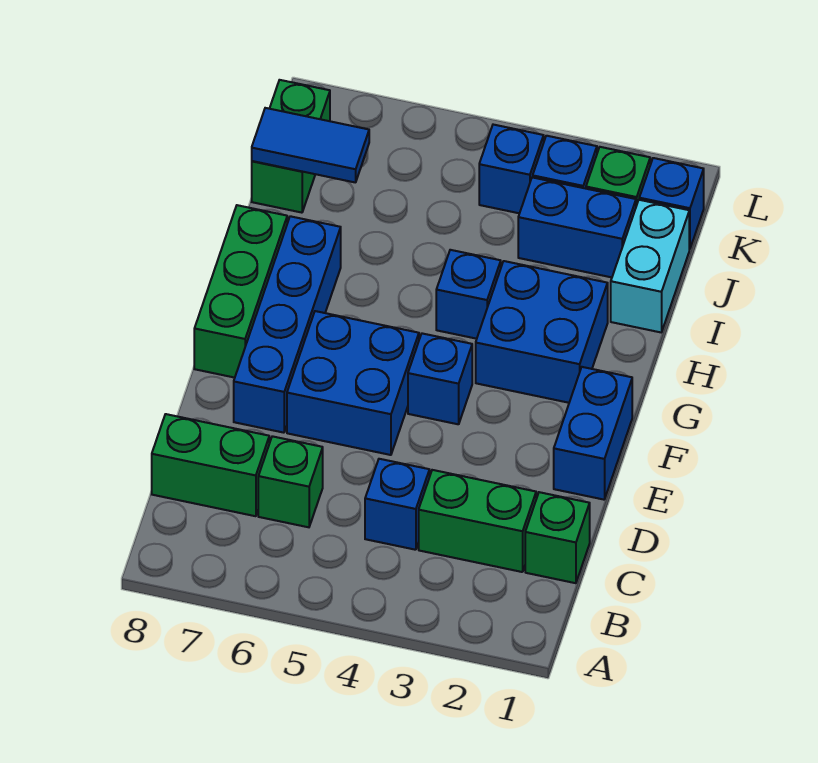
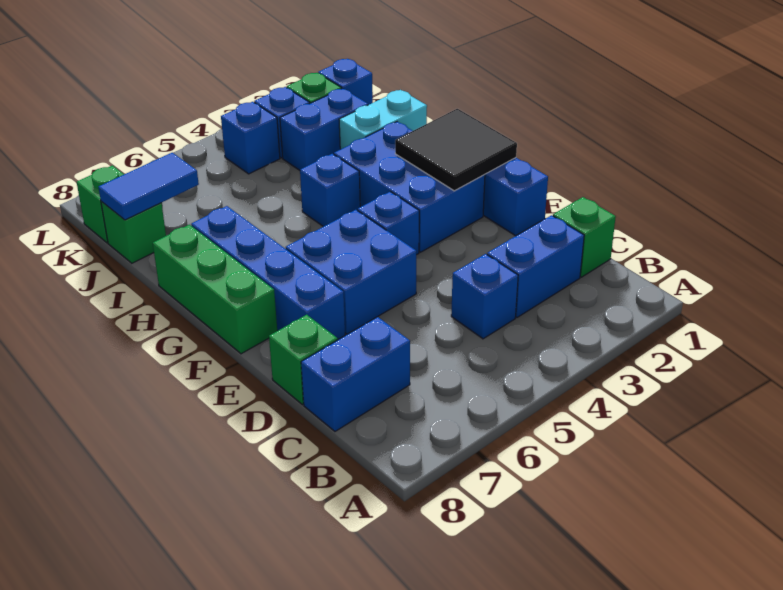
green brick C2:C3 level 1 -> blue brick C2:C3 level 1
green brick C6 level 1 -> green brick D8 level 1
green brick C7:C8 level 1 -> blue brick C7:C8 level 1
none -> black tile F1:G2 level 2
blue brick G2:H3 level 1 -> blue brick F2:H3 level 1
cyan brick I1:J1 level 1 -> cyan brick I1:I2 level 1

